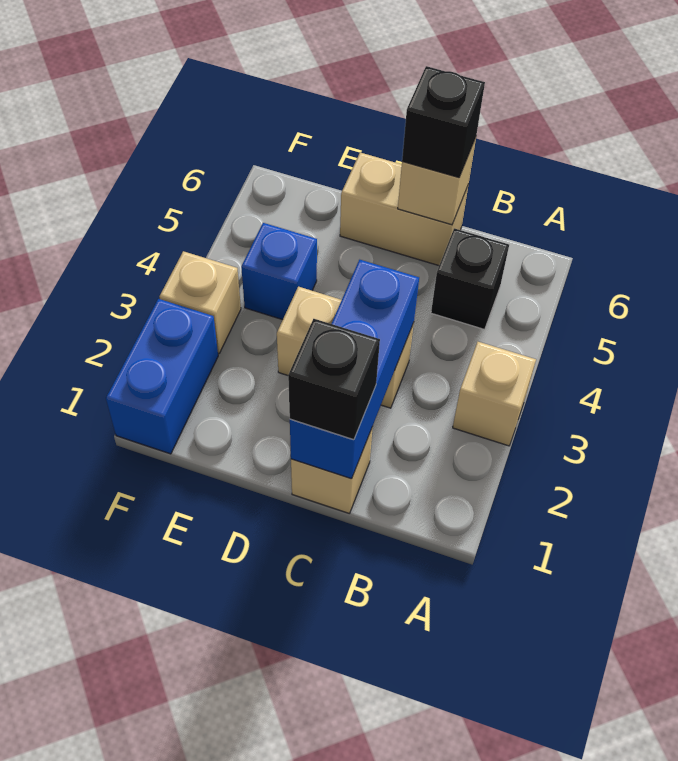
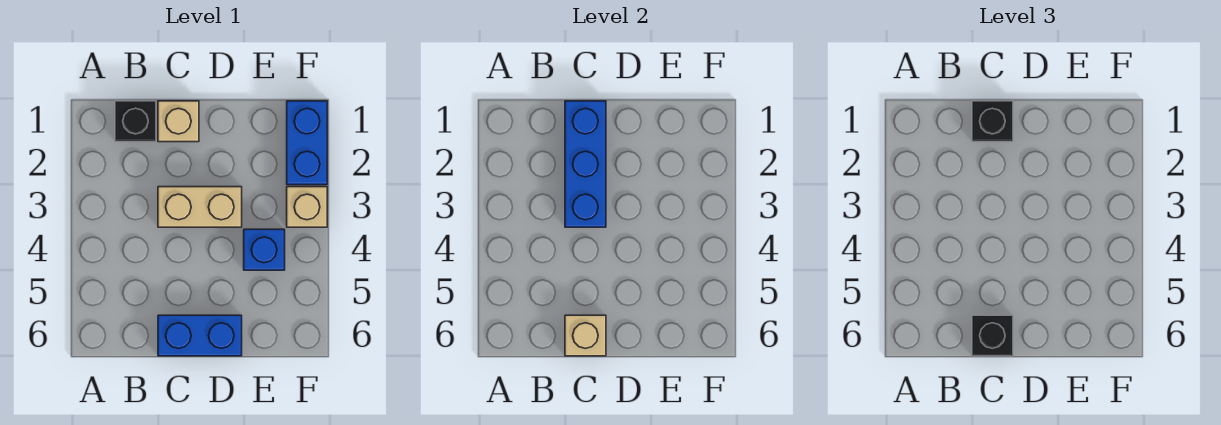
tan brick A3 level 1 -> none
black brick B5 level 1 -> black brick B1 level 1
tan brick C6:D6 level 1 -> blue brick C6:D6 level 1

